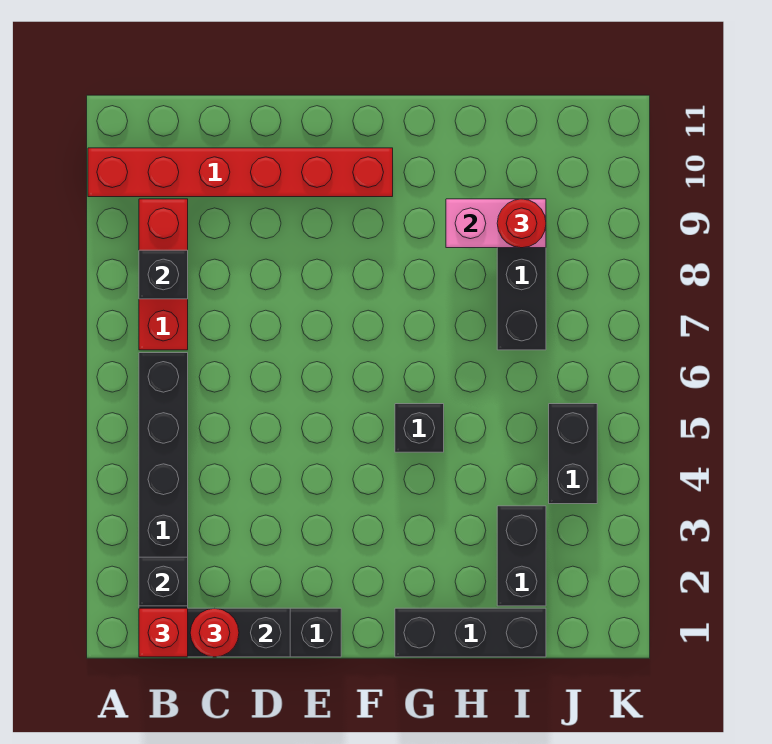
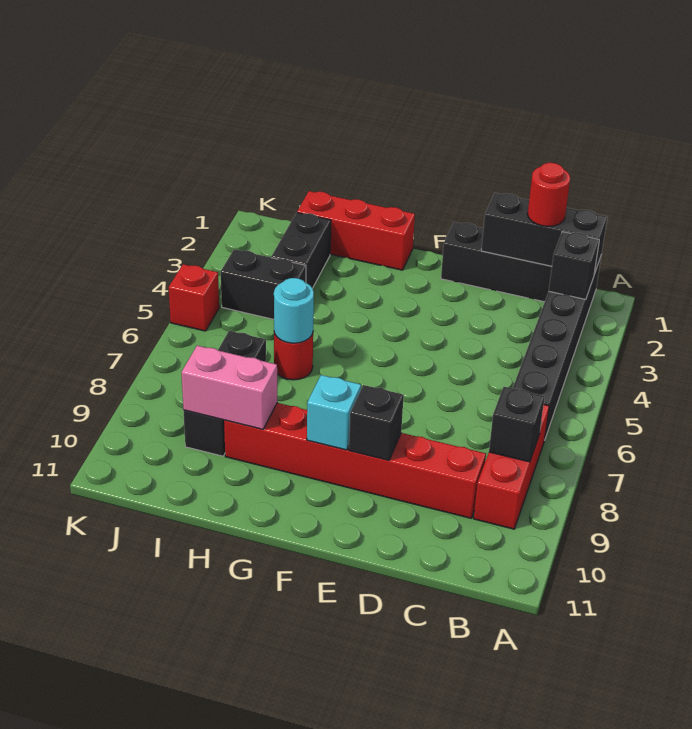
red brick A10:F10 level 1 -> red brick C9:H9 level 1
red brick B1 level 3 -> red brick K5 level 1
none -> cyan brick F9 level 2
black brick G1:I1 level 1 -> red brick G1:I1 level 1
black brick G5 level 1 -> black brick E9 level 2
none -> cyan round brick H6 level 2
red round brick I9 level 3 -> red round brick H6 level 1
black brick J4:J5 level 1 -> black brick I4:J4 level 1

